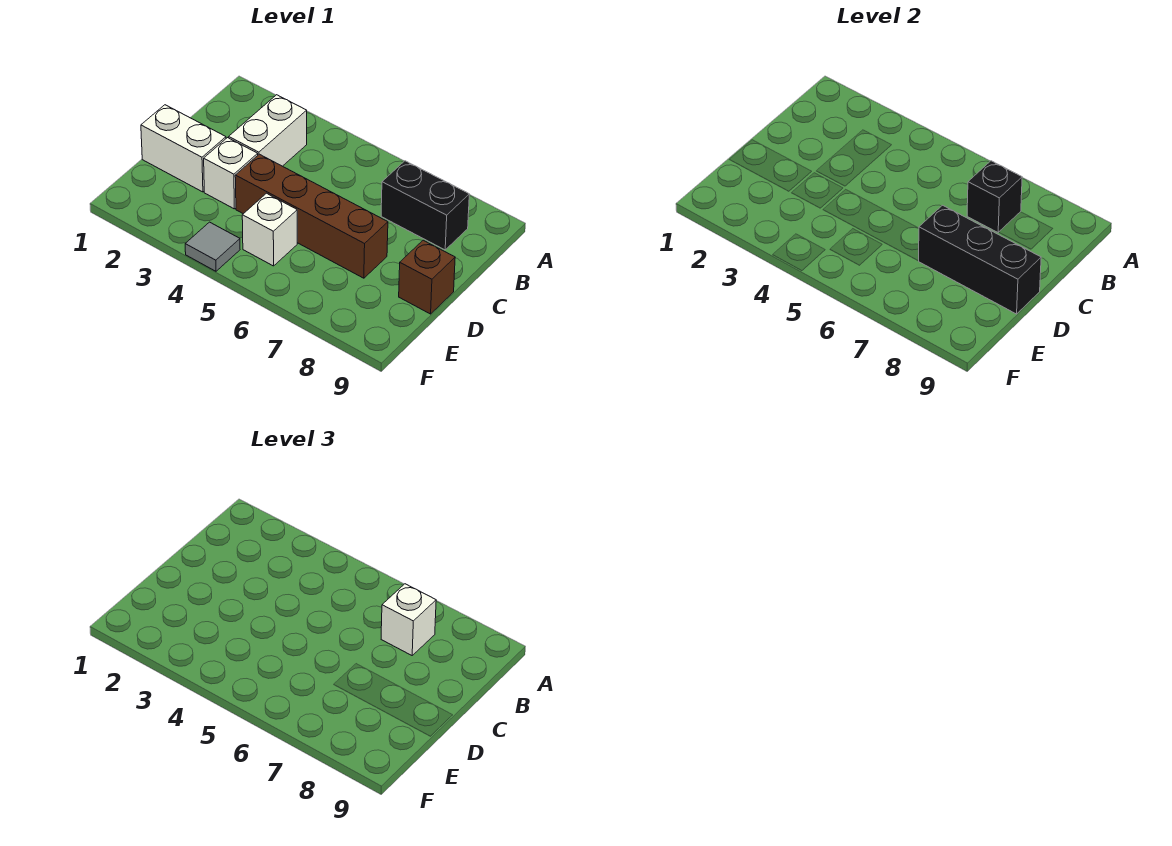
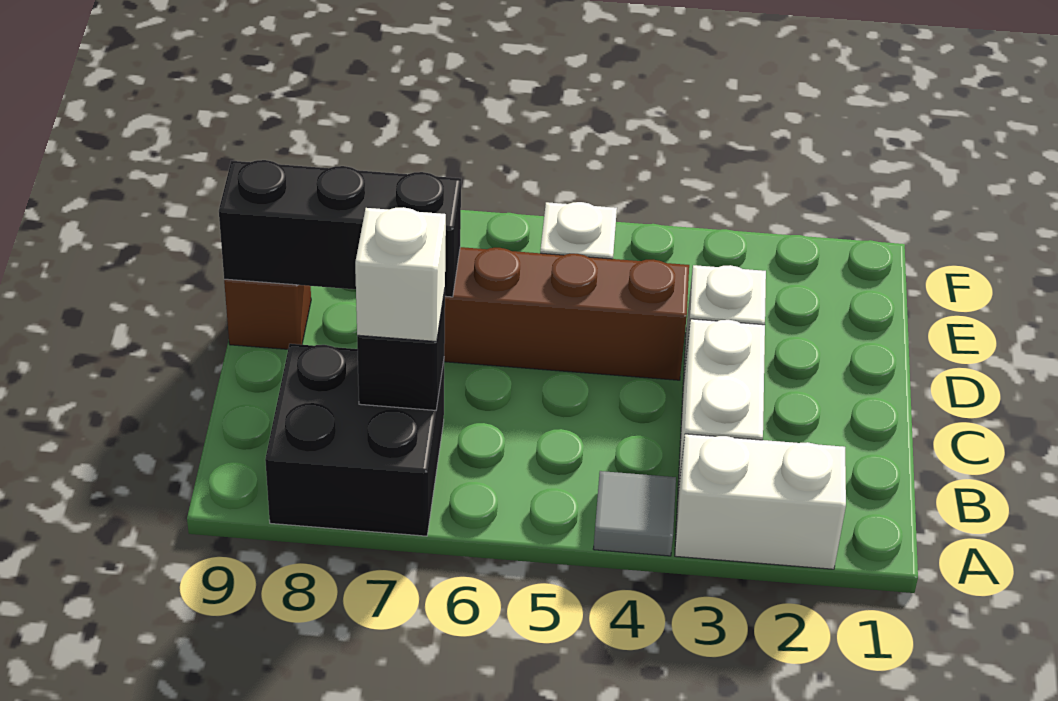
black brick B7:B8 level 1 -> black brick A7:B8 level 1
white brick D1:D2 level 1 -> white brick A2:A3 level 1
grey tile F4 level 1 -> grey tile A4 level 1

